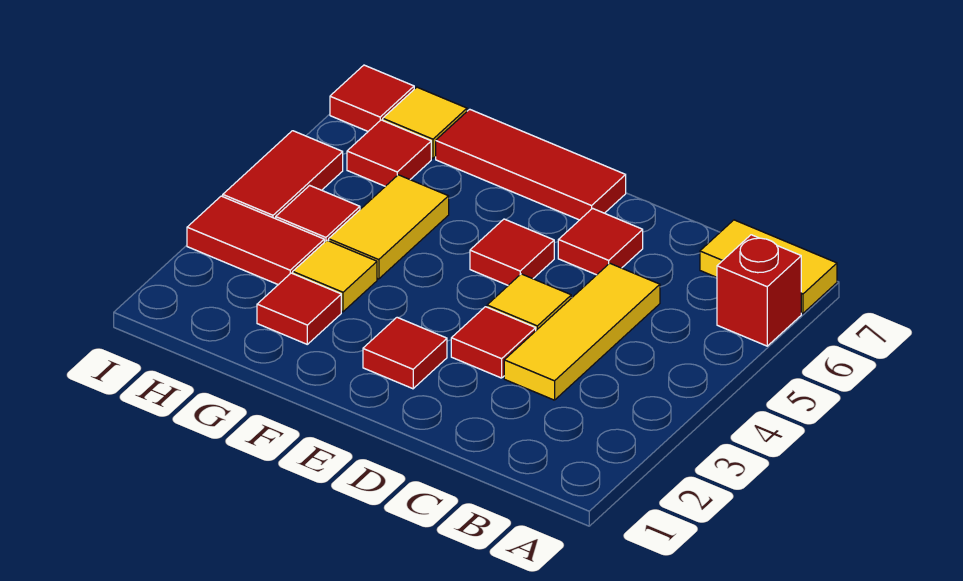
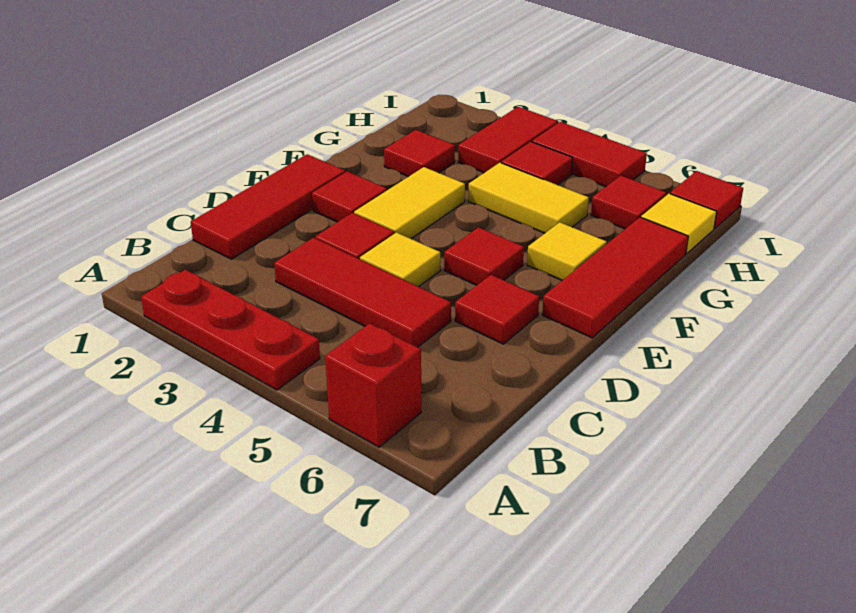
none -> red plate A2:A4 level 1
yellow tile A7:B7 level 1 -> yellow tile E3:F3 level 1
none -> red tile C1:E1 level 1
yellow tile C3:C5 level 1 -> red tile C3:C5 level 1
yellow tile G3 level 1 -> yellow tile F6 level 1

